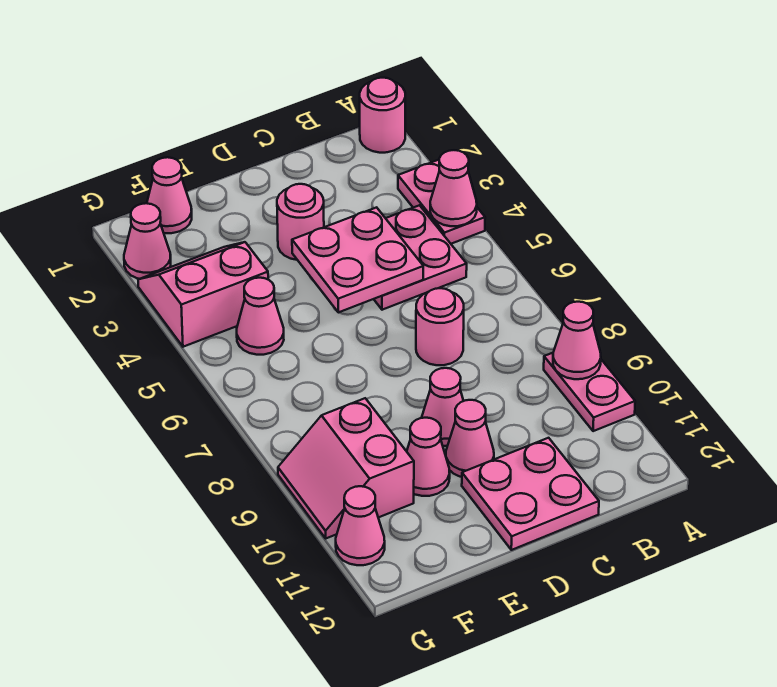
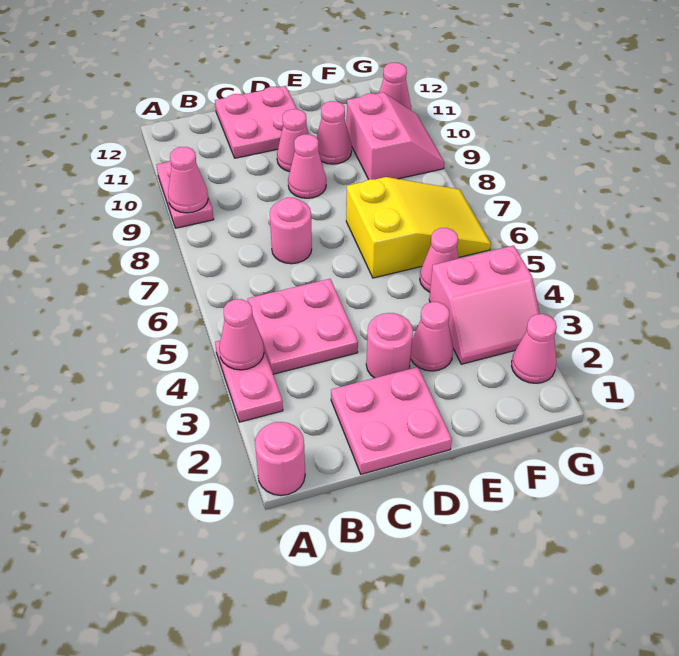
pink plate C4:D5 level 2 -> pink plate C1:D2 level 1
none -> yellow slope E6:G7 level 1 top E
pink cone F1 level 1 -> pink cone E3 level 1

